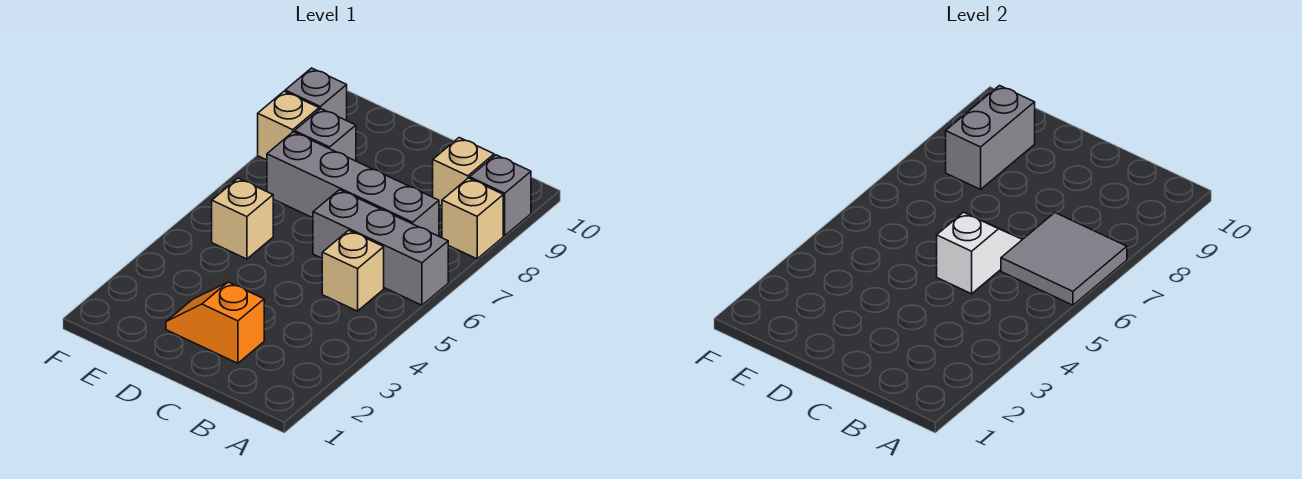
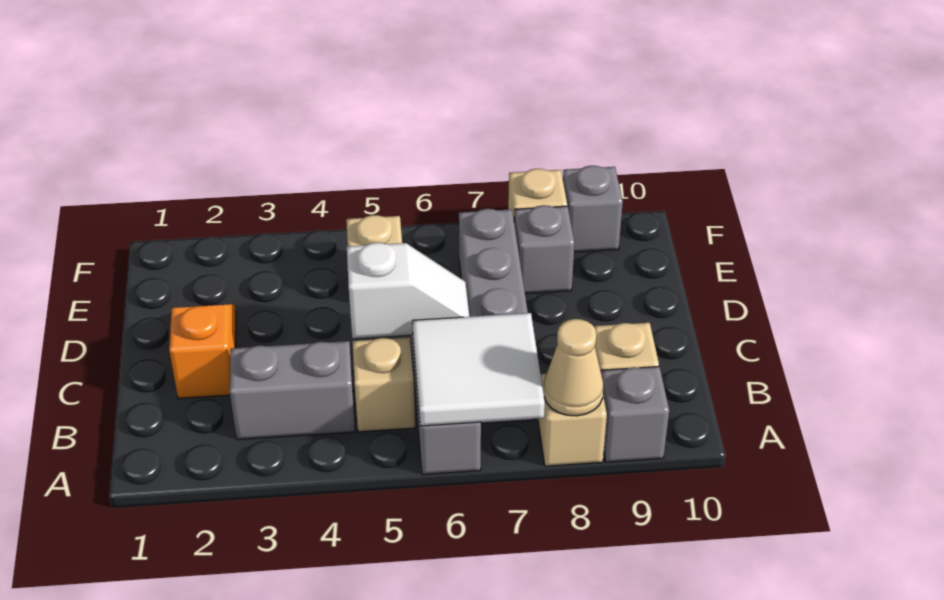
grey tile A6:B7 level 2 -> white tile A6:B7 level 2
none -> tan cone A8 level 2
grey brick E8:E9 level 2 -> grey brick B3:B4 level 1

